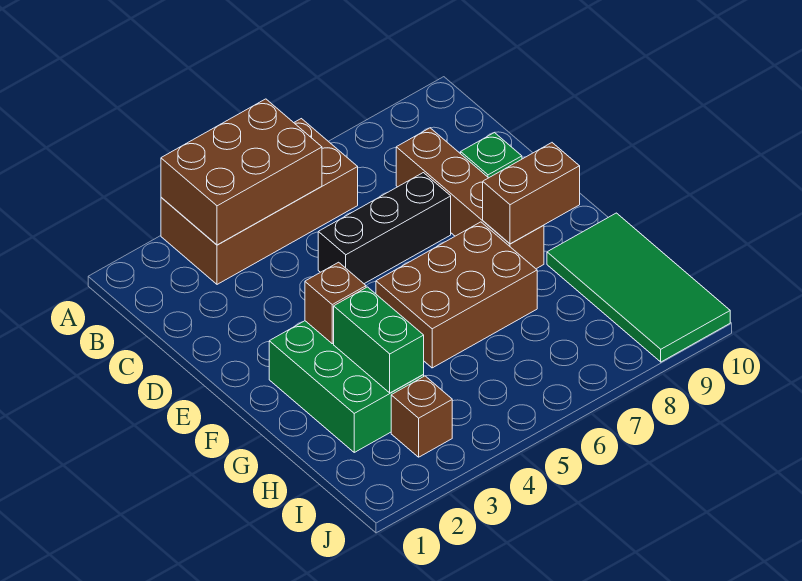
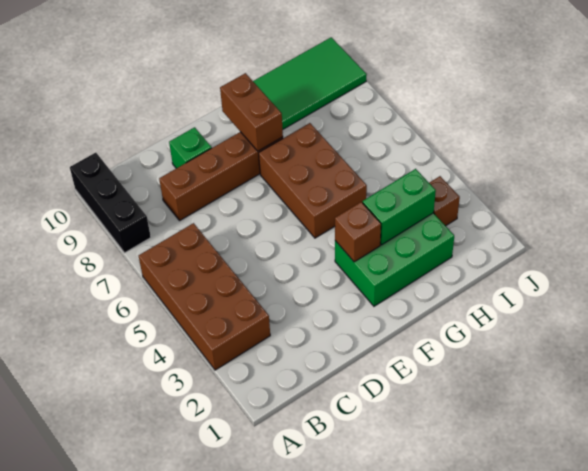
brown brick A3:B5 level 2 -> none
black brick D5:D7 level 1 -> black brick A8:A10 level 1

